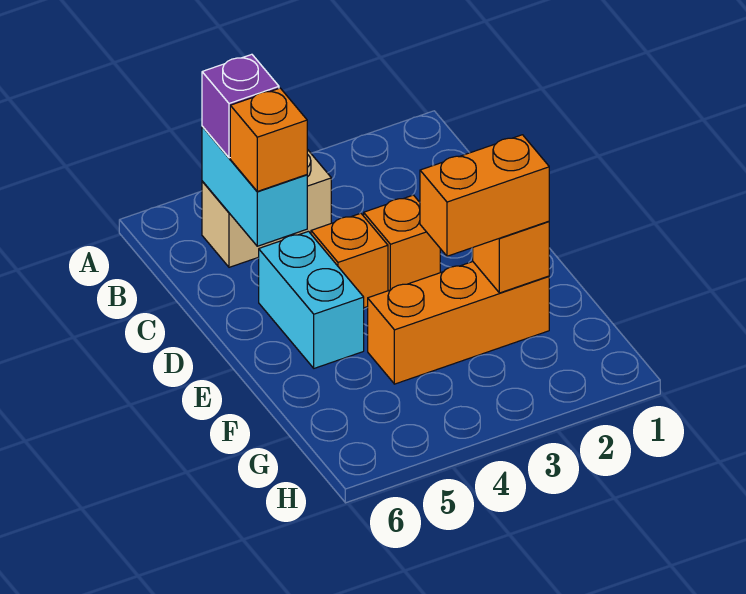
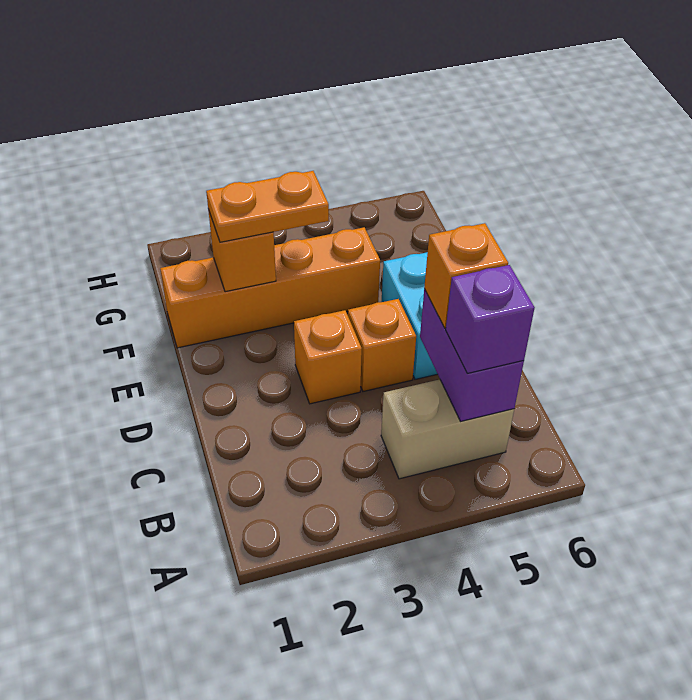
cyan brick B5:C5 level 2 -> purple brick B5:C5 level 2
orange brick F2:F4 level 1 -> orange brick F1:F4 level 1
orange brick F2:F3 level 3 -> orange plate F2:F3 level 3

